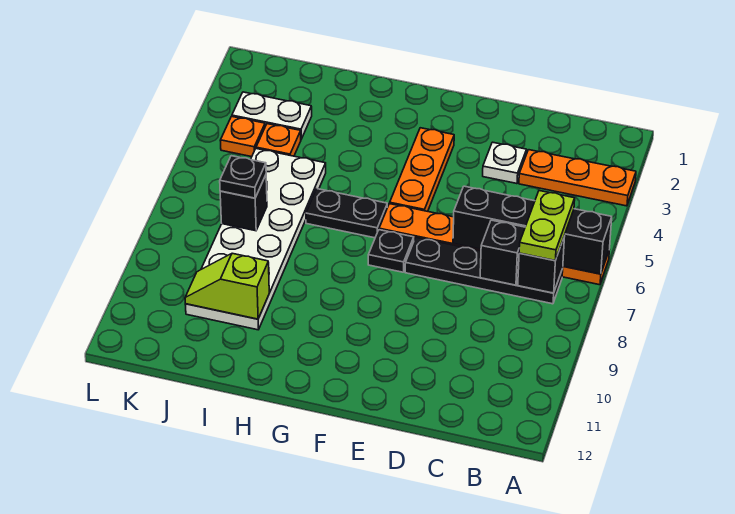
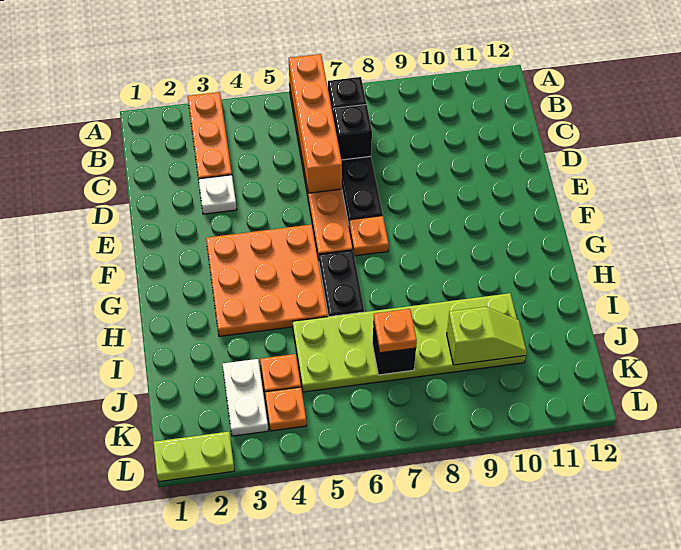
black brick A6:D6 level 2 -> orange brick A6:D6 level 2
lime plate B6:B7 level 3 -> lime plate L1:L2 level 1
orange plate F3:F5 level 1 -> orange plate F3:H5 level 1
black plate F7 level 1 -> orange plate F7 level 1
white plate I5:J10 level 1 -> lime plate I5:J10 level 1
lime slope I10:J10 level 2 top I -> lime slope J9:J10 level 2 top 9
black plate J7 level 3 -> orange plate J7 level 3

